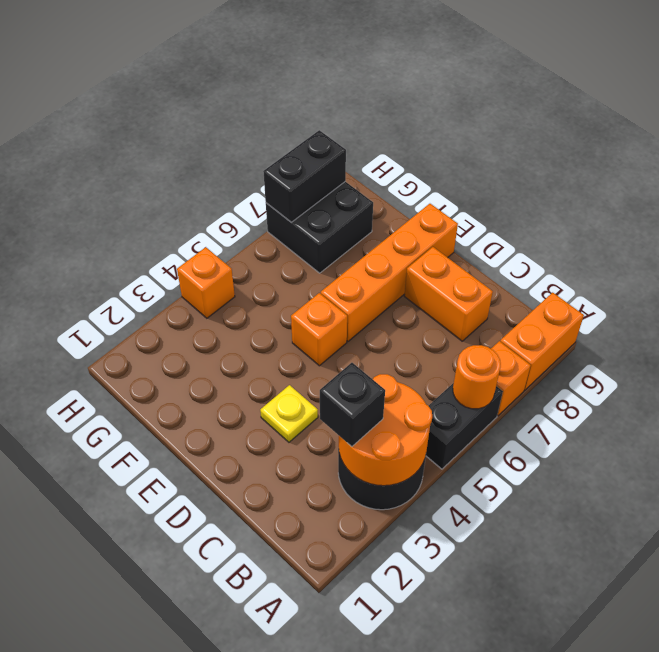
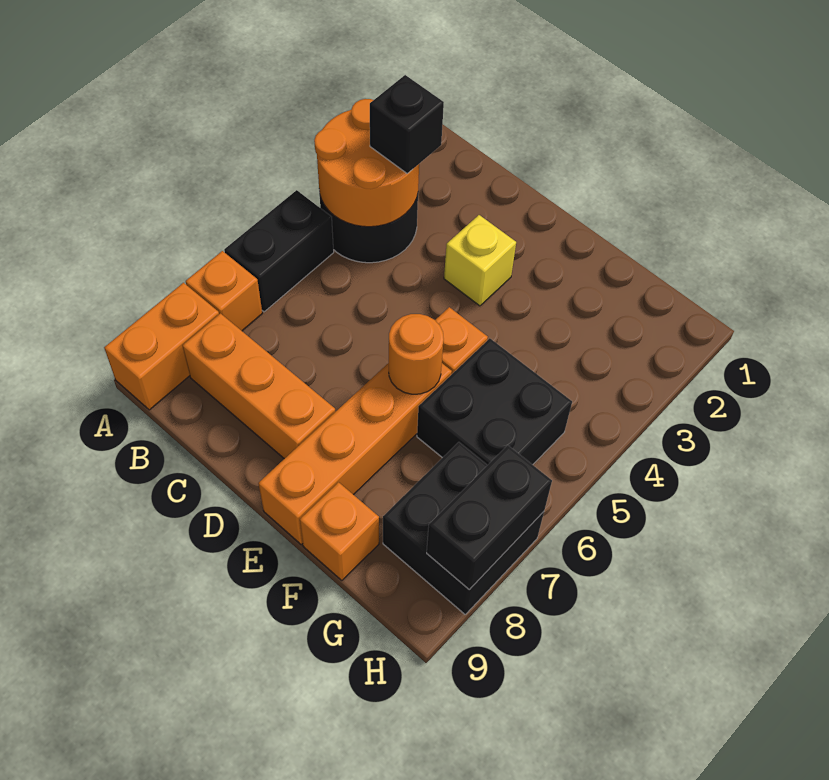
orange round brick A6 level 2 -> orange round brick E6 level 2
orange brick C8:D8 level 1 -> orange brick B8:D8 level 1
yellow plate D3 level 1 -> yellow brick D3 level 1
none -> black brick F5:G6 level 1
orange brick H4 level 1 -> orange brick F9 level 1

